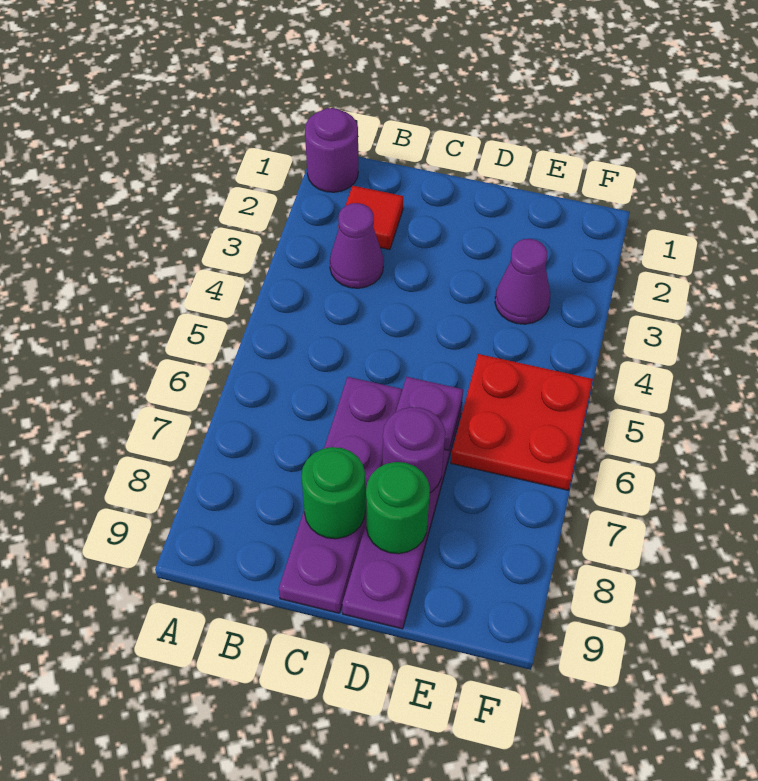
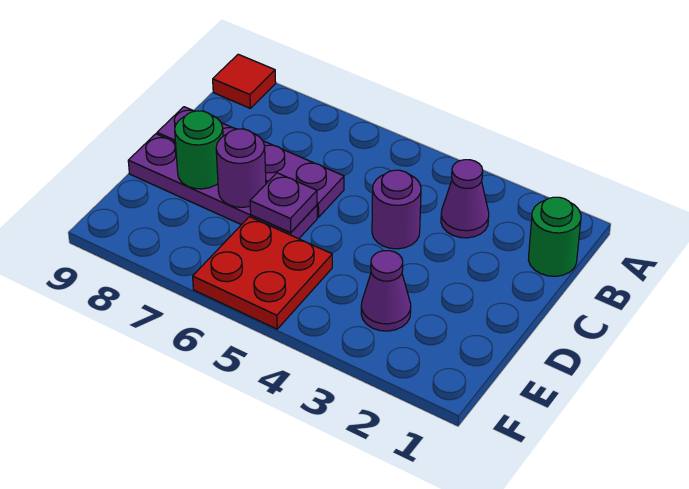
purple round brick A1 level 1 -> purple round brick C4 level 1
red tile B2 level 1 -> red tile A9 level 1
green round brick C8 level 2 -> green round brick B1 level 1

